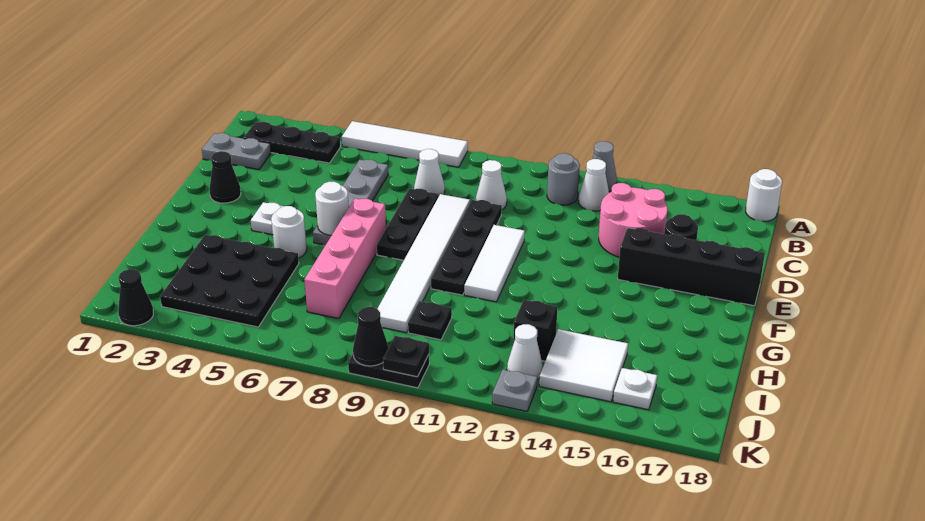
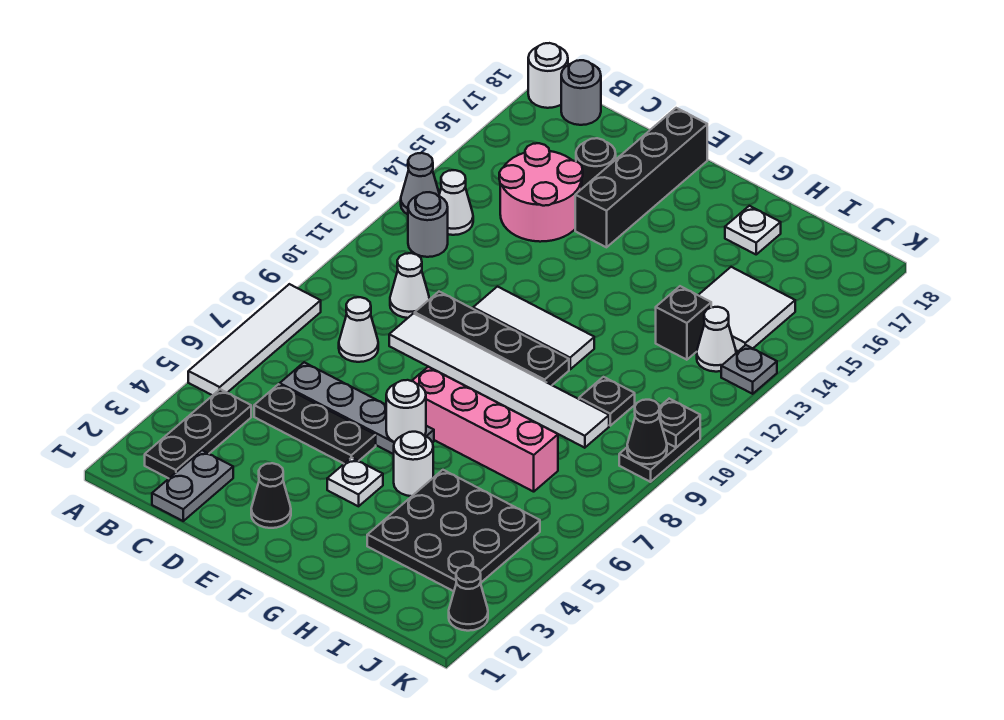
none -> grey round brick B18 level 1
black plate D8:F8 level 1 -> black plate C5:E5 level 1
white plate J16 level 1 -> white plate H17 level 1

